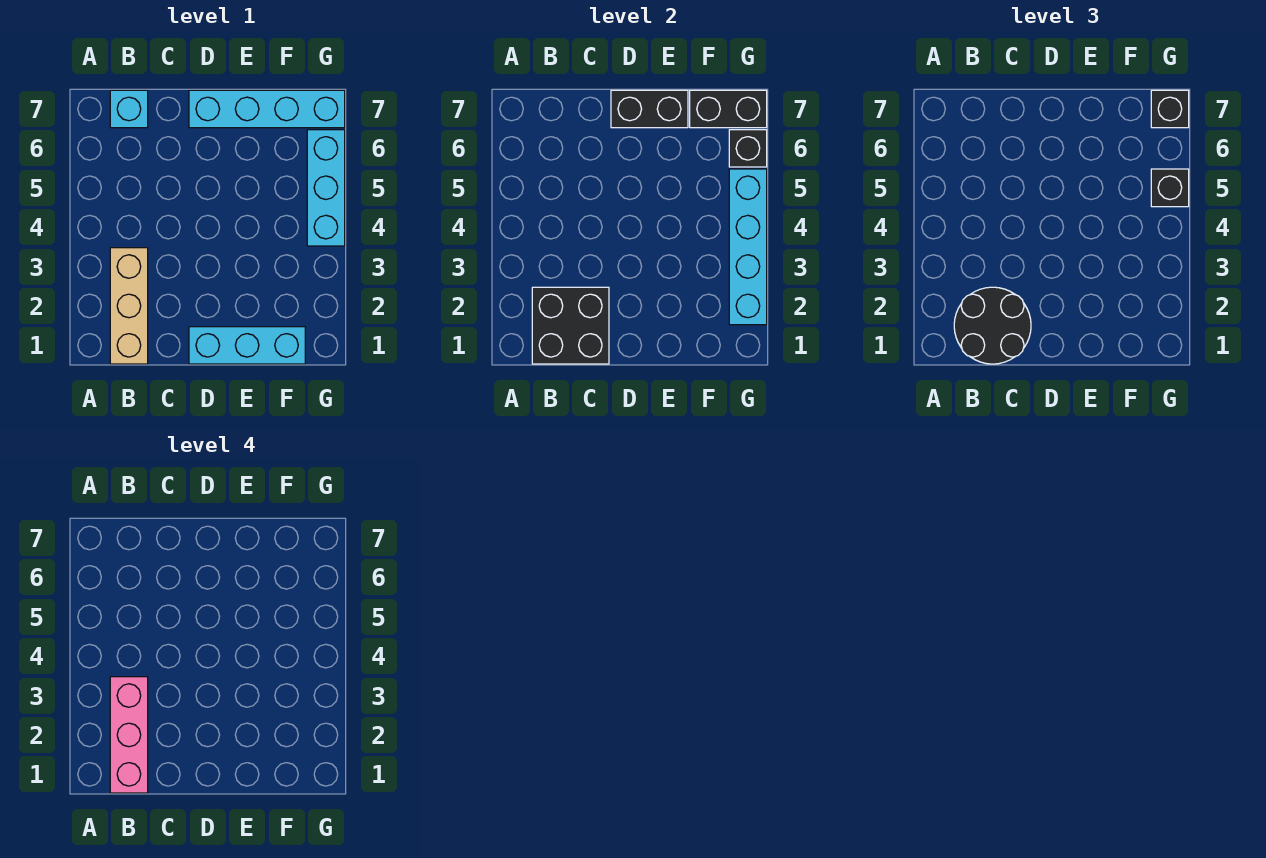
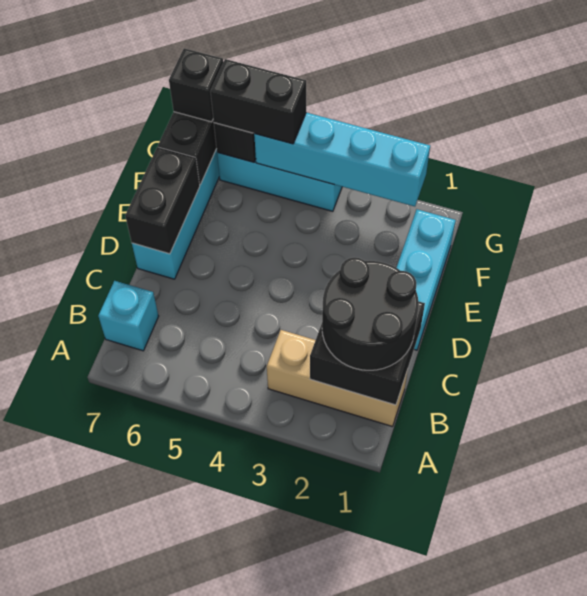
pink brick B1:B3 level 4 -> none
black brick G5 level 3 -> black brick G5:G6 level 3

